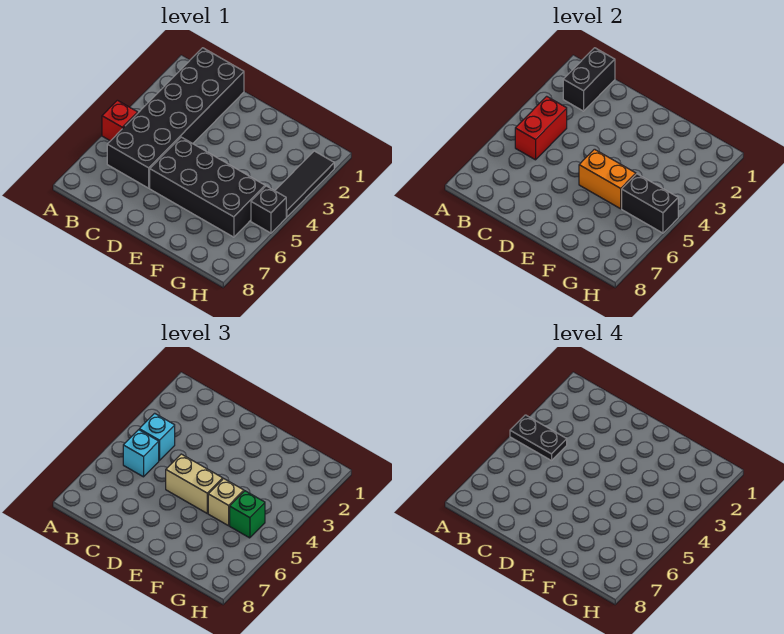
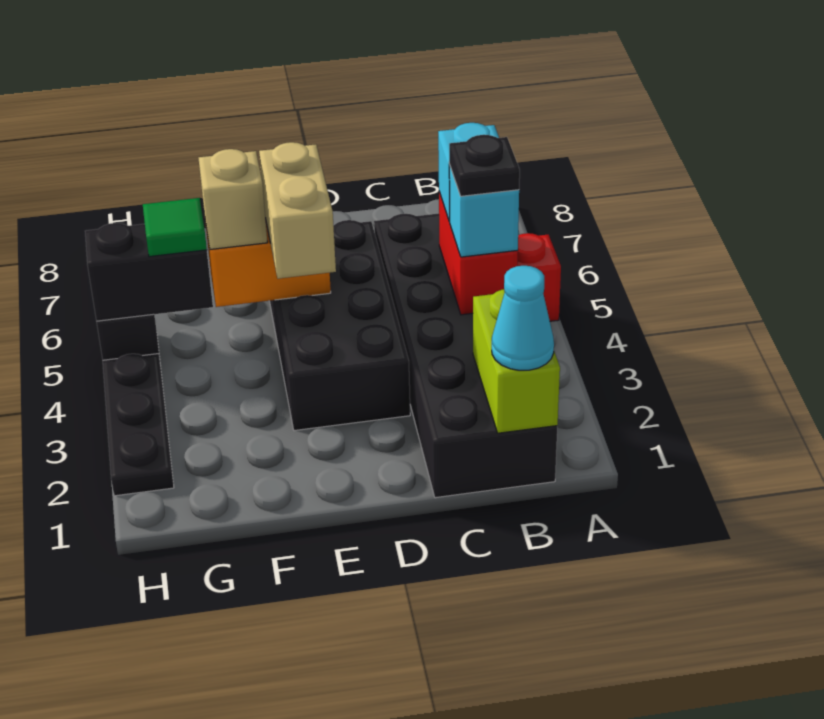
black plate A4:B4 level 4 -> black plate B4 level 4
black brick B1:B2 level 2 -> lime brick B1:B2 level 2
none -> cyan cone B1 level 3
black brick D5:G6 level 1 -> black brick D3:E6 level 1
tan brick D5:E5 level 3 -> tan brick E4:E5 level 3
green brick G5 level 3 -> green tile G5 level 3
black tile H2:H4 level 1 -> black plate H2:H4 level 1

